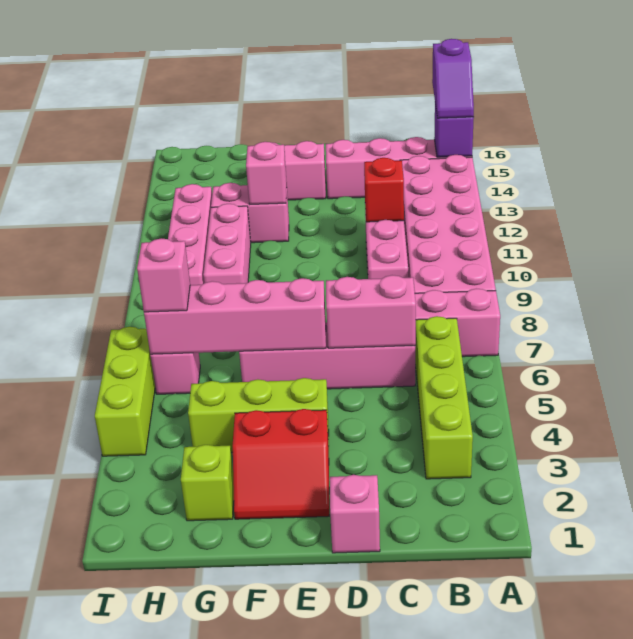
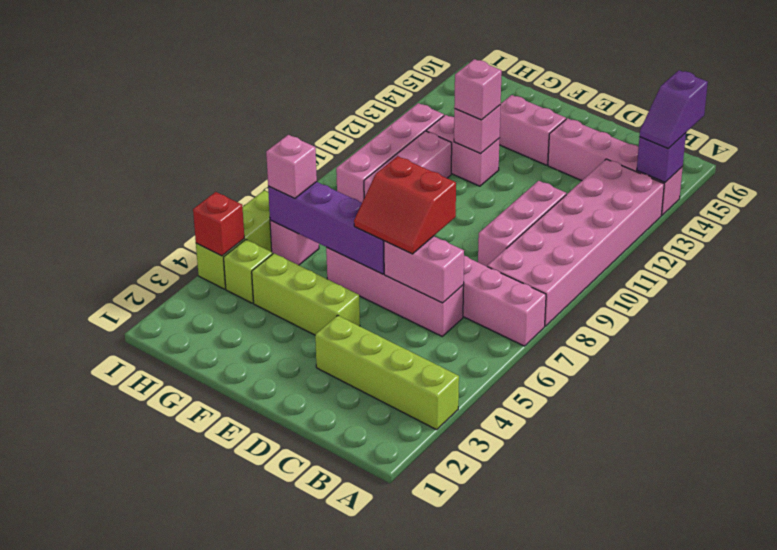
lime brick B3:B6 level 1 -> lime brick A3:D3 level 1
red brick C11 level 2 -> red brick I4 level 2
pink brick D1 level 1 -> pink brick F12 level 3
red slope E2:F3 level 1 top 3 -> red slope D6:E7 level 3 top 7
pink brick E6:H6 level 2 -> purple brick E6:H6 level 2
lime brick G2 level 1 -> lime brick H4 level 1

